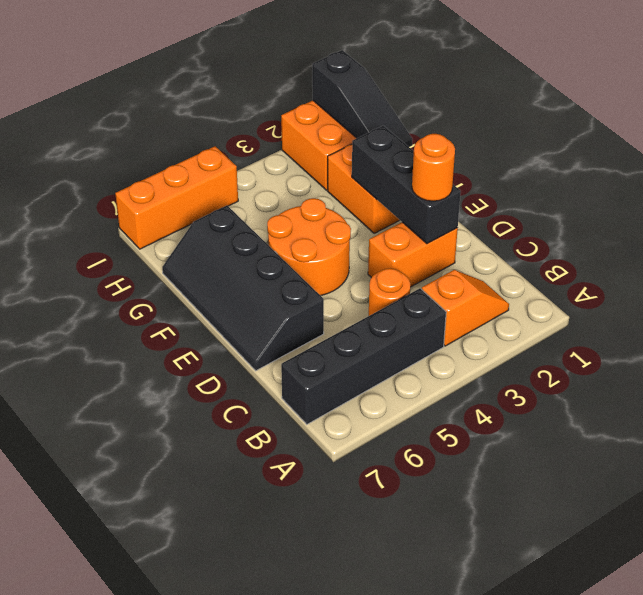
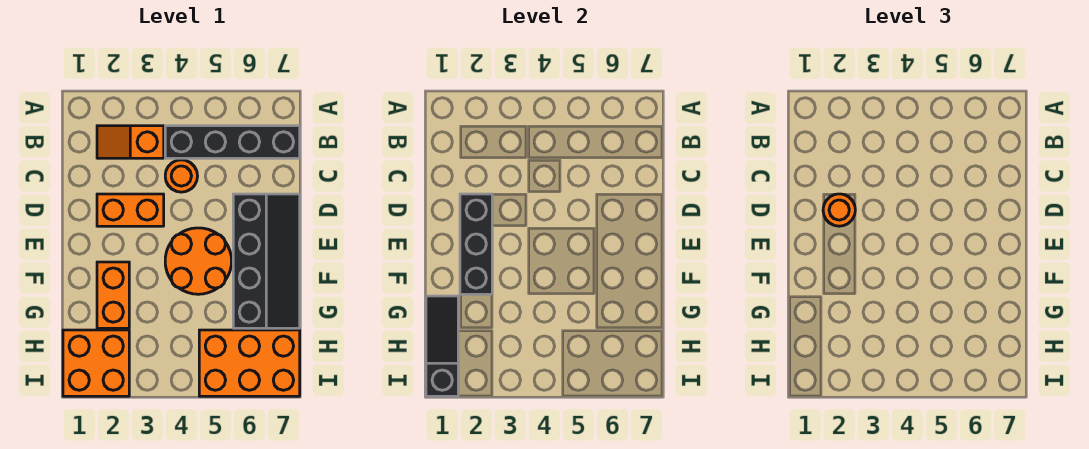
orange brick I5:I7 level 1 -> orange brick H5:I7 level 1

